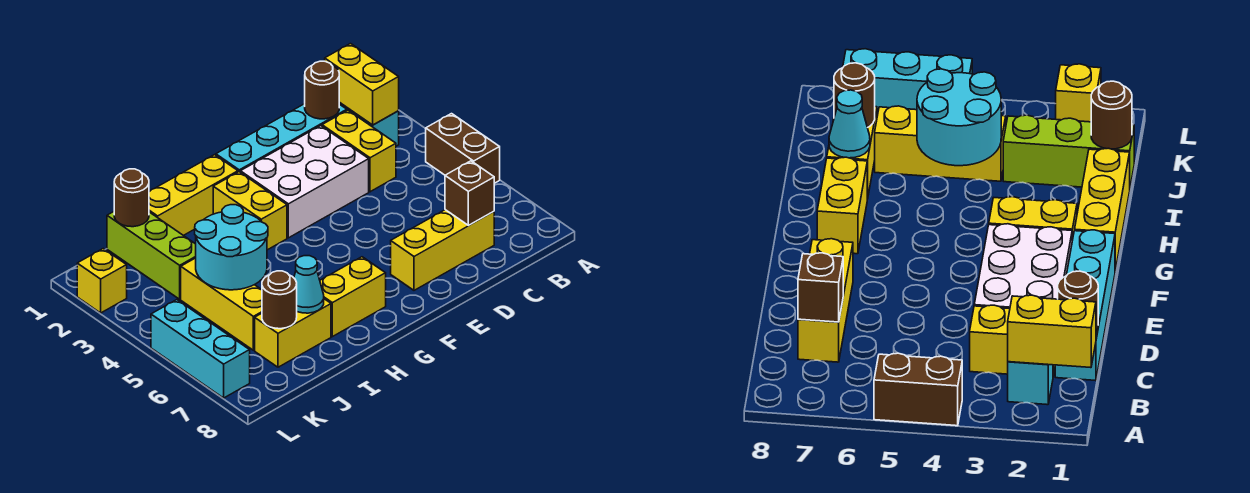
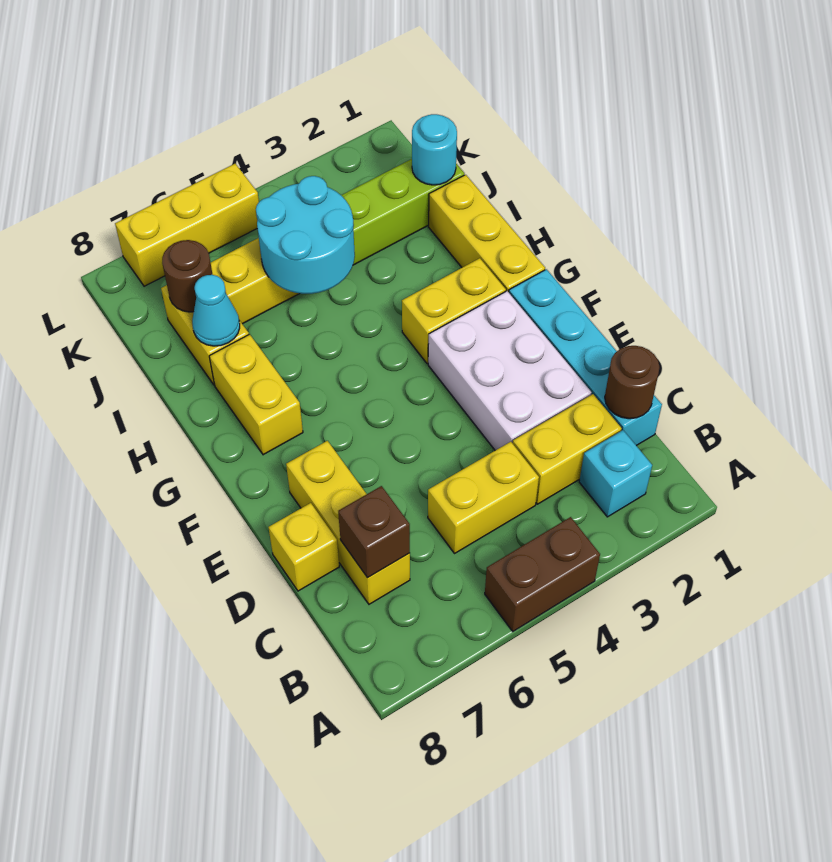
yellow brick B1:B2 level 2 -> yellow brick C4:C5 level 1
brown round brick J1 level 2 -> cyan round brick J1 level 2
yellow brick L2 level 1 -> yellow brick D8 level 1
cyan brick L5:L7 level 1 -> yellow brick L5:L7 level 1

